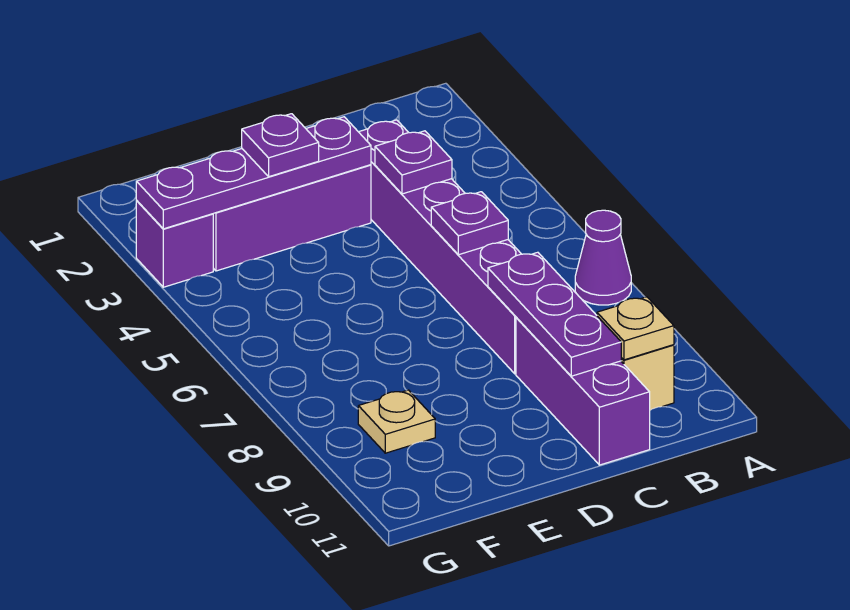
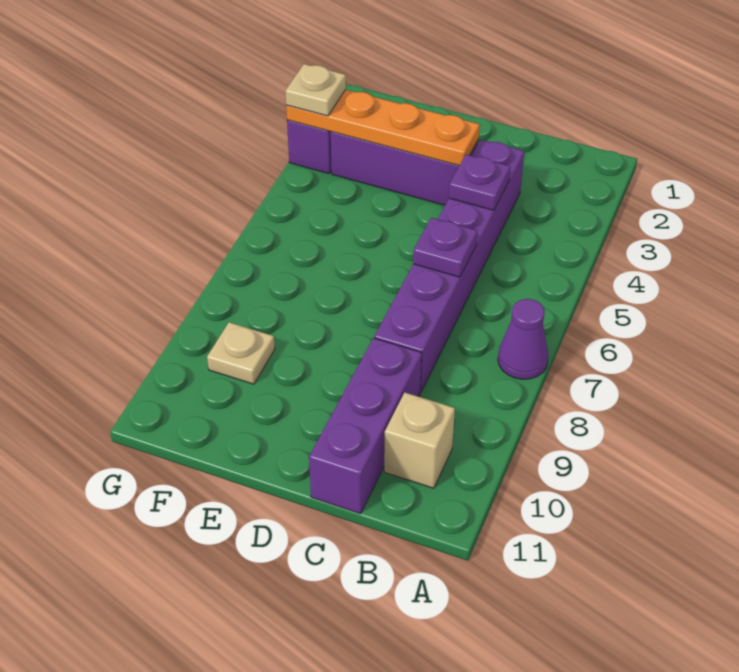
tan plate B10 level 2 -> tan plate G3 level 3
purple plate C8:C10 level 2 -> none
purple plate D3:G3 level 2 -> orange plate D3:G3 level 2
purple plate E3 level 3 -> none

